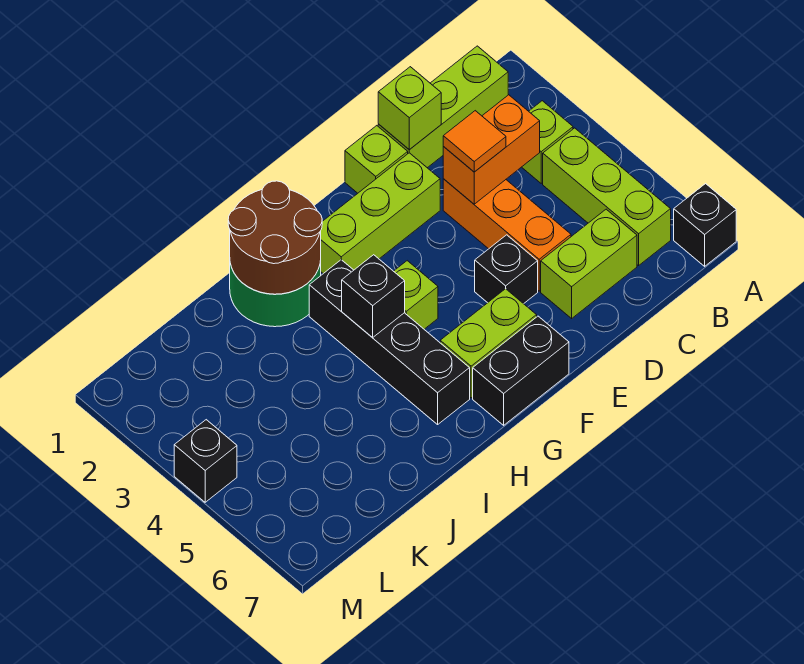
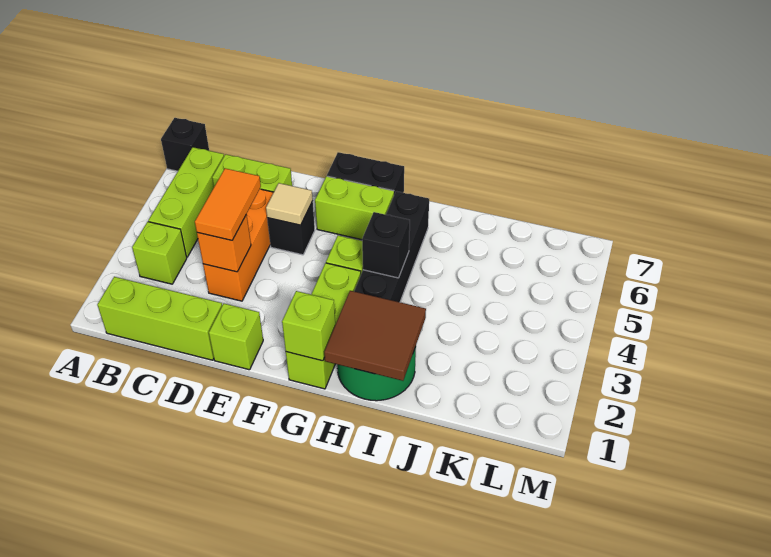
orange brick C3:D3 level 2 -> orange brick D3 level 2
lime brick D1 level 2 -> lime brick G1 level 2
orange tile D3 level 3 -> orange tile D3:D4 level 3
lime brick E2:G2 level 1 -> lime brick G1:G3 level 1
none -> tan tile E5 level 2
brown round brick H1:I2 level 2 -> brown tile H1:I2 level 2
black brick M4 level 1 -> none

